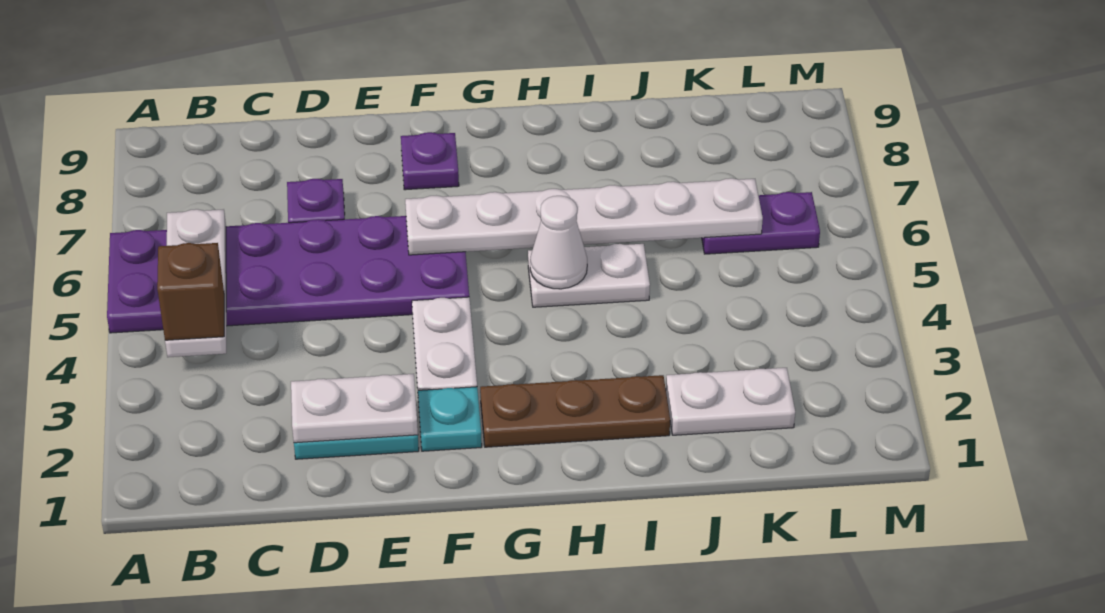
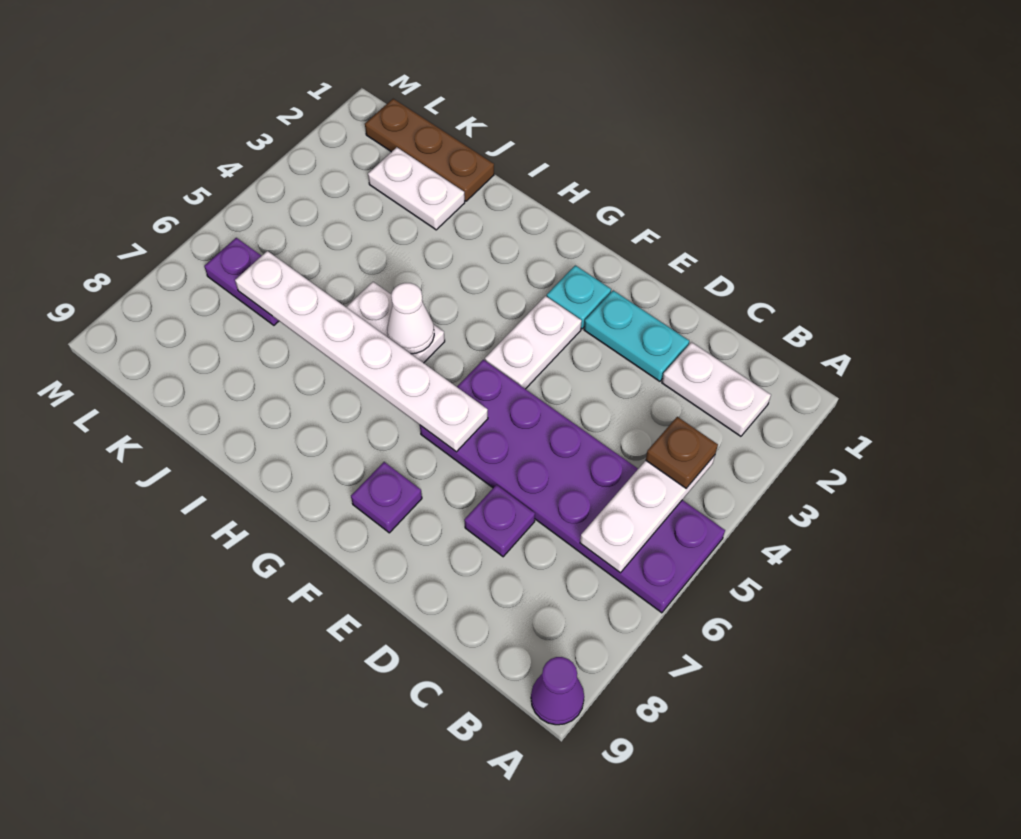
none -> purple cone A9 level 1
brown brick B4 level 3 -> brown plate B4 level 3
white plate D2:E2 level 2 -> white plate B2:C2 level 1
brown plate G2:I2 level 1 -> brown plate J1:L1 level 1

